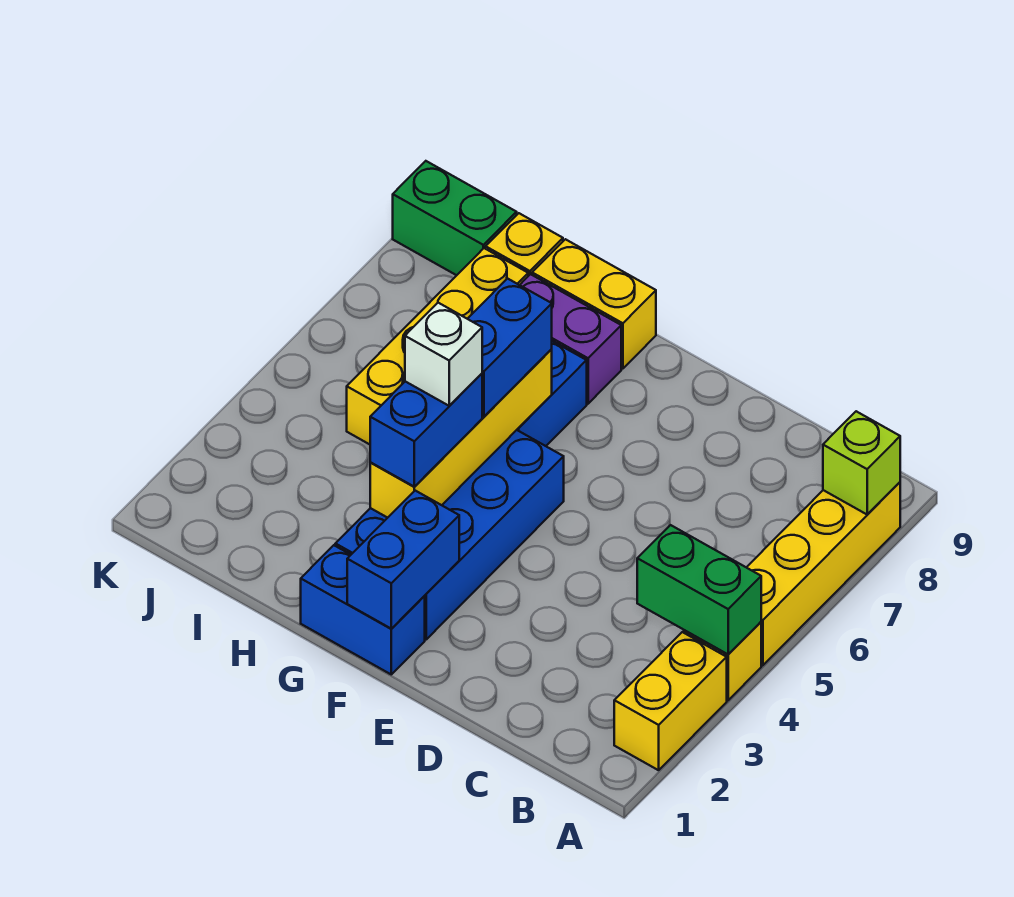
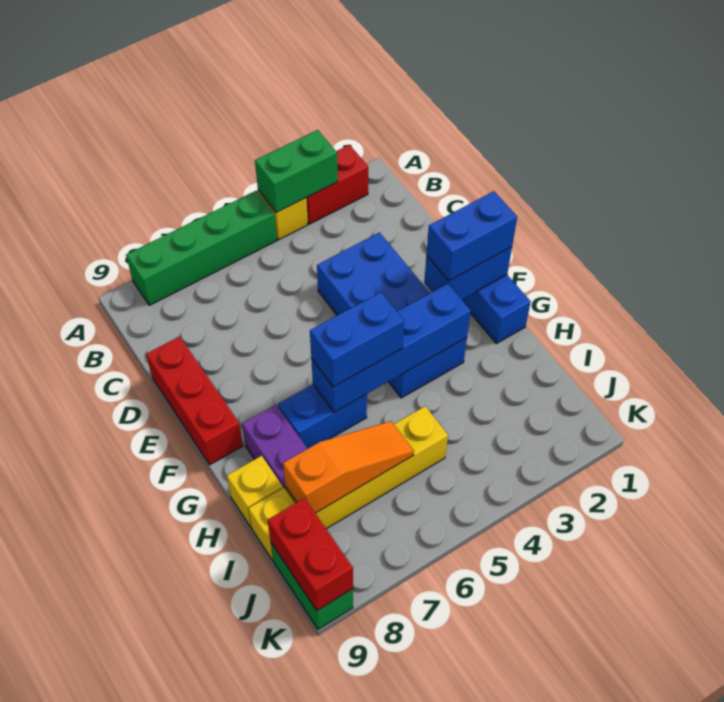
yellow brick A2:A3 level 1 -> red brick A2:A3 level 1
green brick A4:B4 level 2 -> green brick A3:A4 level 2
yellow brick A5:A8 level 1 -> green brick A5:A8 level 1
lime brick A8 level 2 -> none
none -> red brick D9:F9 level 1
blue brick F2:G5 level 1 -> blue brick D3:G4 level 1
yellow brick G3:G6 level 2 -> blue brick G3:G6 level 2
blue brick G3:G4 level 3 -> blue brick F1:F2 level 3
white brick G4 level 4 -> none
yellow brick G9:H9 level 1 -> yellow brick H9 level 1
none -> orange slope I6:I8 level 2 top 8
none -> red brick J9:K9 level 2

